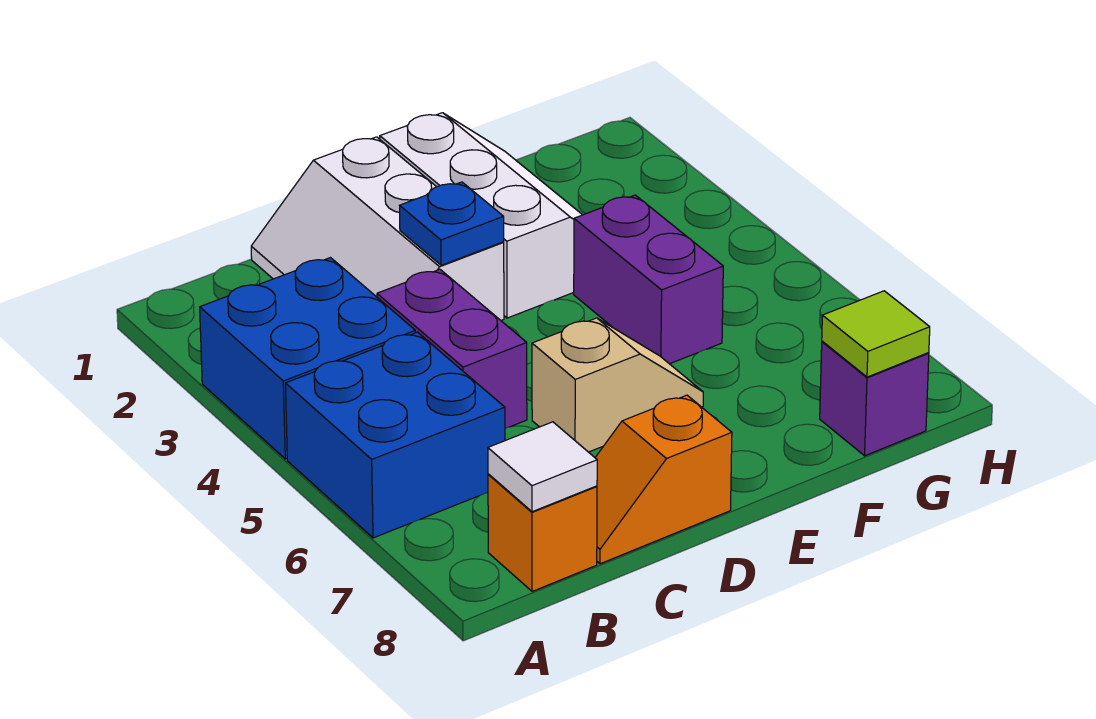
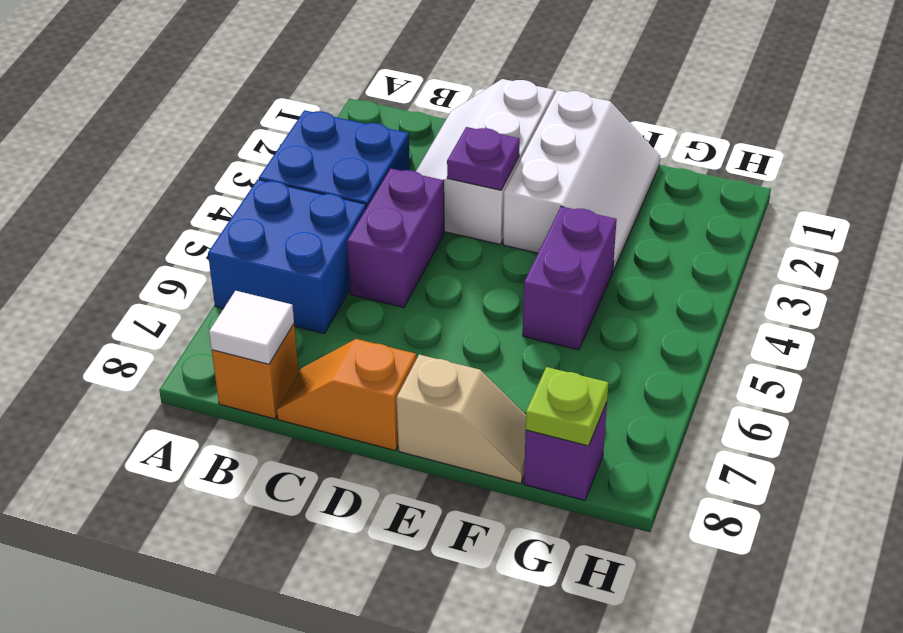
blue plate D3 level 2 -> purple plate D3 level 2
tan slope D6:E6 level 1 top D -> tan slope E8:F8 level 1 top E
lime tile G8 level 2 -> lime plate G8 level 2

